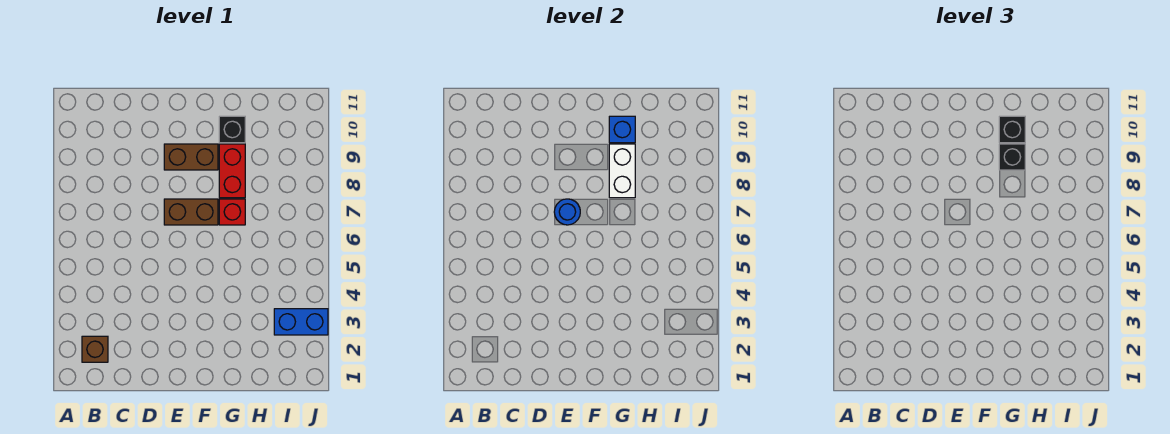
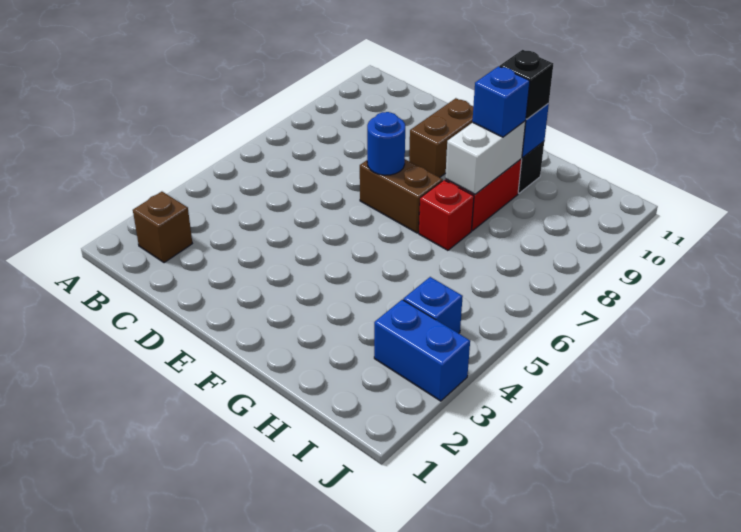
brown brick E9:F9 level 1 -> brown brick E9:E10 level 1
black brick G9 level 3 -> blue brick G9 level 3
none -> blue brick I4 level 1

